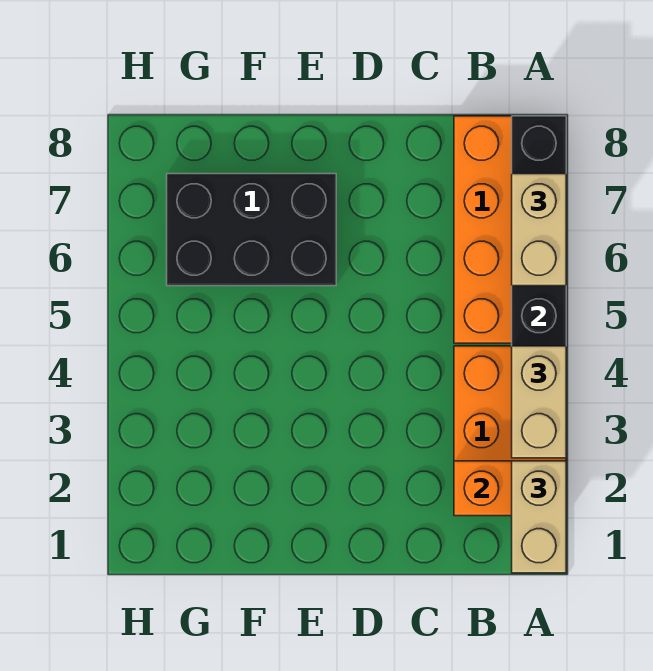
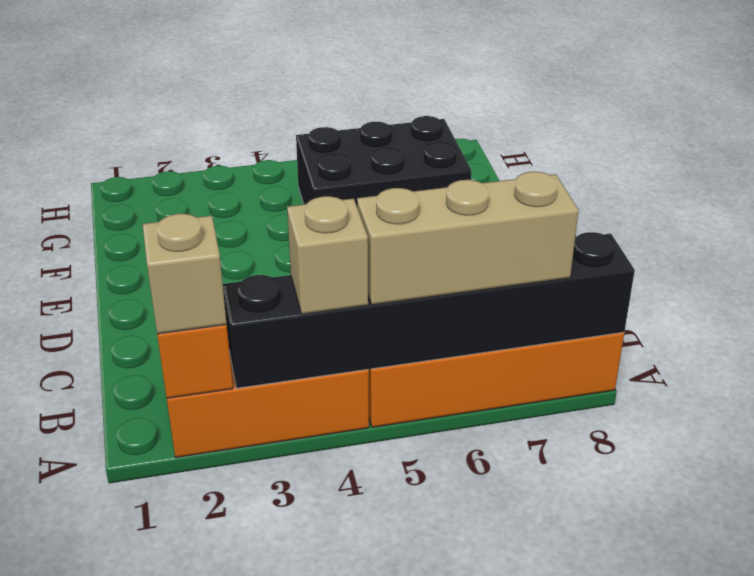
tan brick A1:A2 level 3 -> tan brick A2 level 3
tan brick A3:A4 level 3 -> tan brick A4 level 3
tan brick A6:A7 level 3 -> tan brick A5:A7 level 3
black brick E6:G7 level 1 -> black brick F5:G7 level 1

